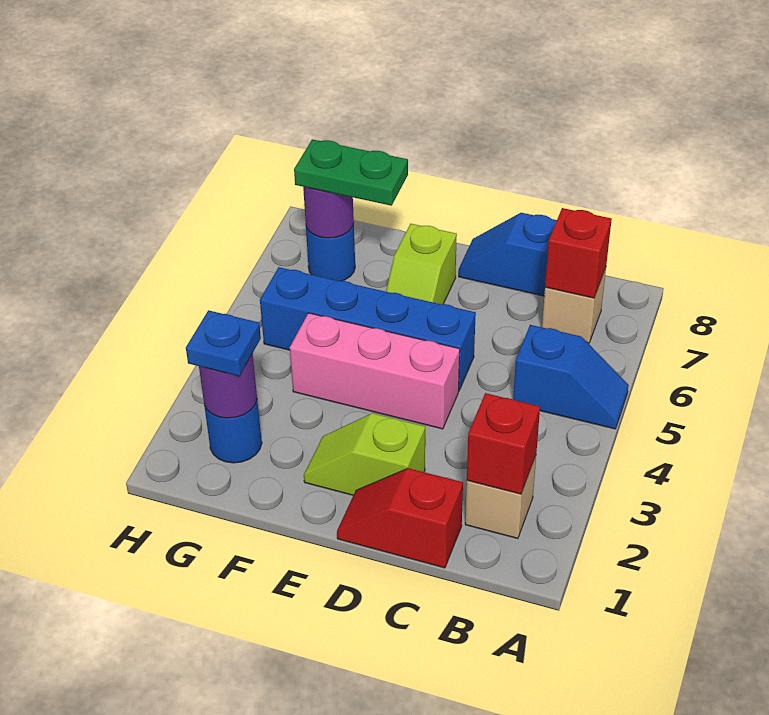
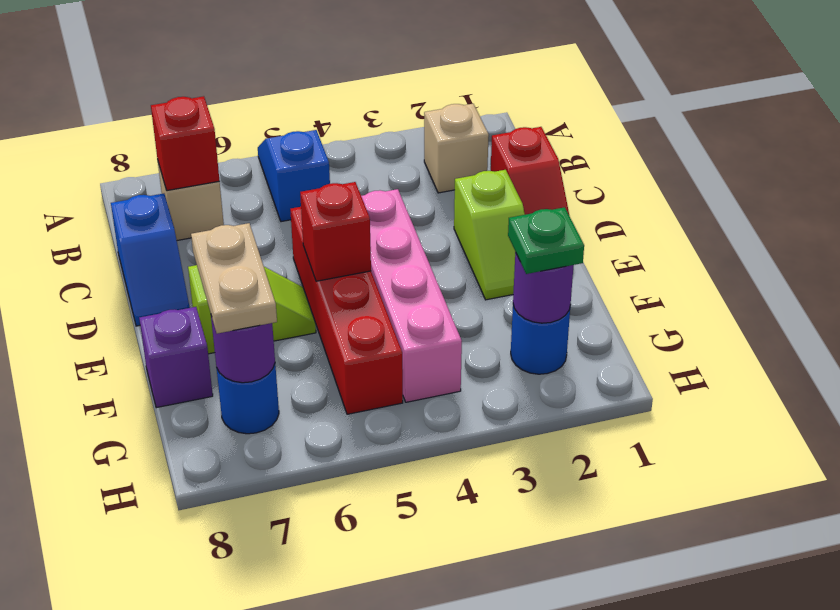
red brick B2 level 2 -> red brick E5 level 2
pink brick D4:F4 level 1 -> pink brick D4:G4 level 1
blue brick D5:G5 level 1 -> red brick D5:G5 level 1
green plate F7:G7 level 3 -> tan plate F7:G7 level 3
none -> purple brick F8 level 1
blue plate G2 level 3 -> green plate G2 level 3

